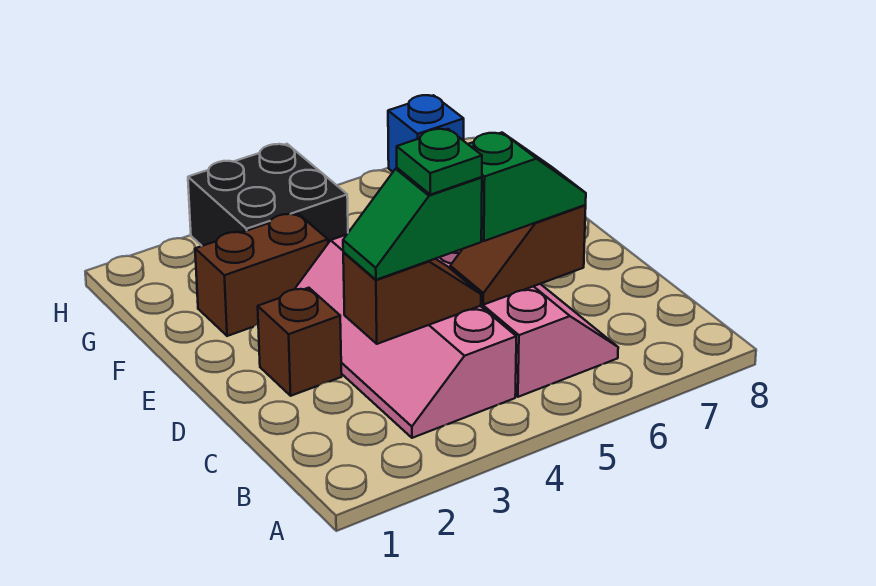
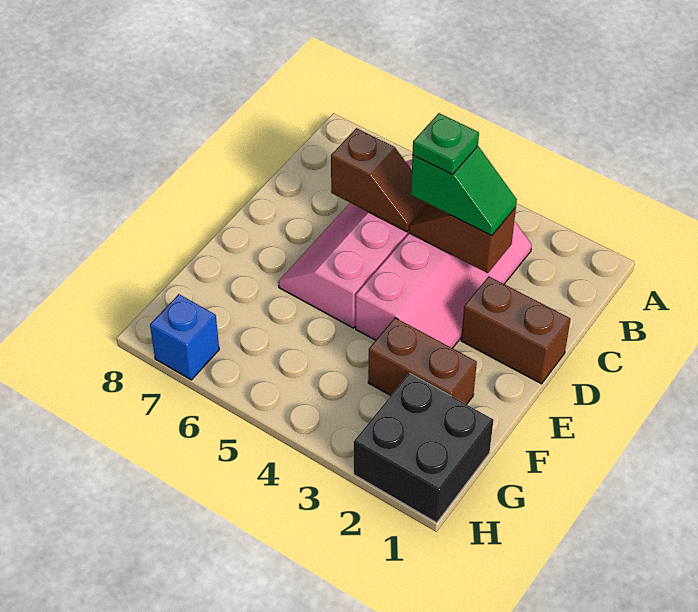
green slope C5:C6 level 3 top 5 -> none
brown brick D2 level 1 -> brown brick D1:D2 level 1
black brick G3:H4 level 1 -> black brick G1:H2 level 1

